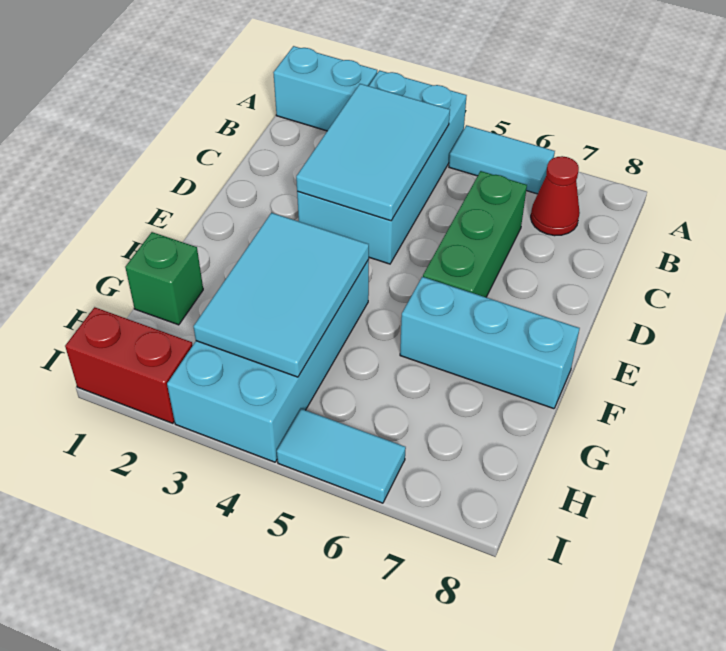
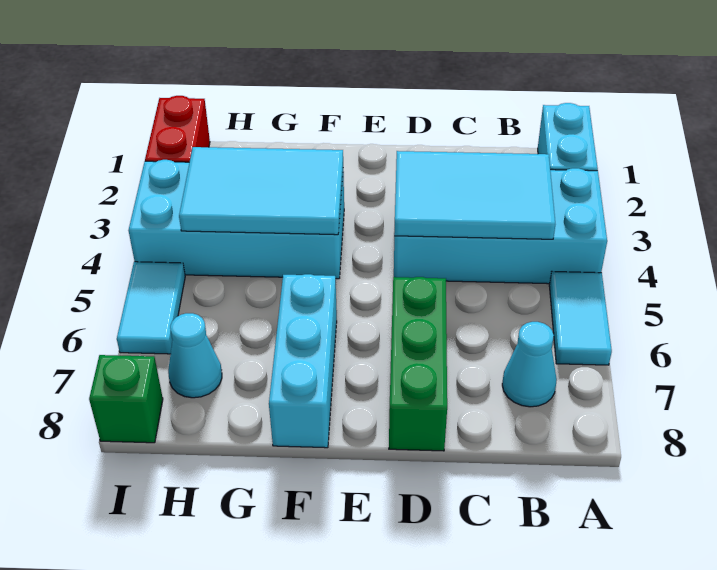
red cone B7 level 1 -> cyan cone B7 level 1
green brick C6:E6 level 1 -> green brick D6:D8 level 1
green brick G1 level 1 -> green brick I8 level 1
none -> cyan cone H7 level 1

